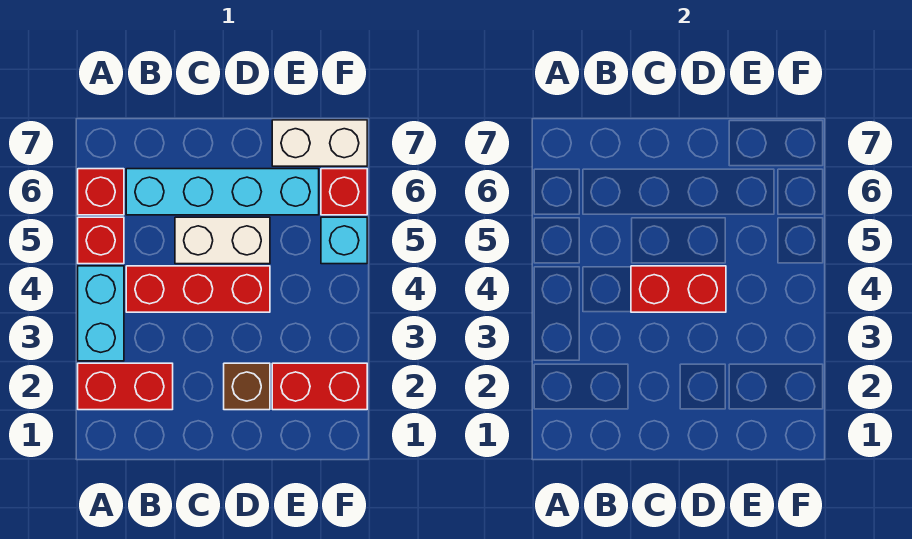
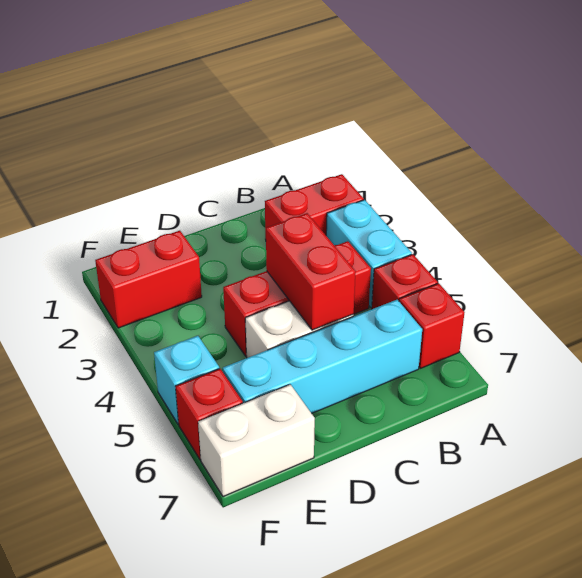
red brick C4:D4 level 2 -> red brick C4:C5 level 2
brown brick D2 level 1 -> none

